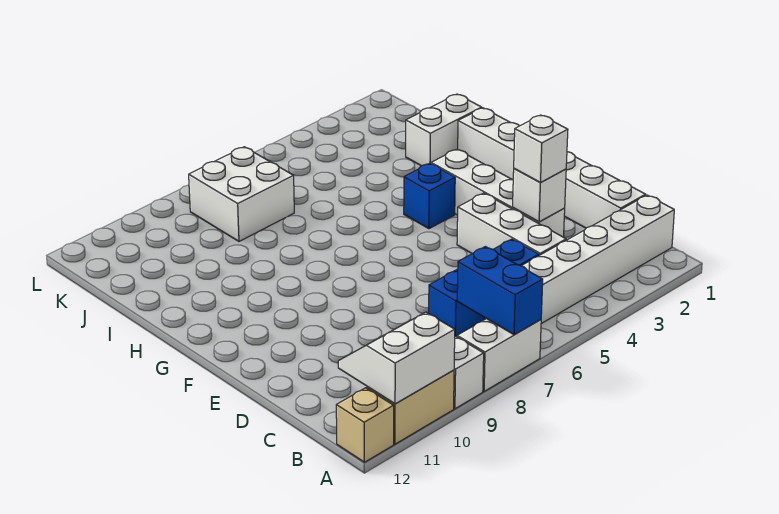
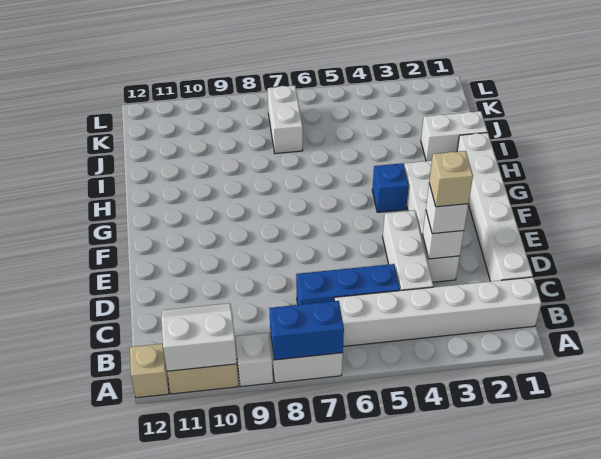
blue brick A7:B7 level 2 -> blue brick A7:A8 level 2
none -> tan brick D3 level 4
white brick J7:K8 level 1 -> white brick J7:K7 level 1

